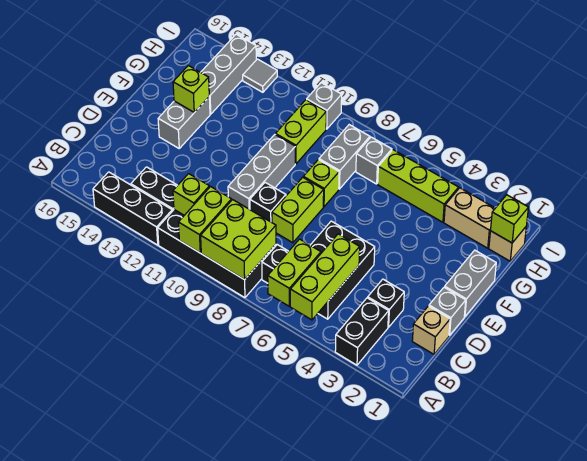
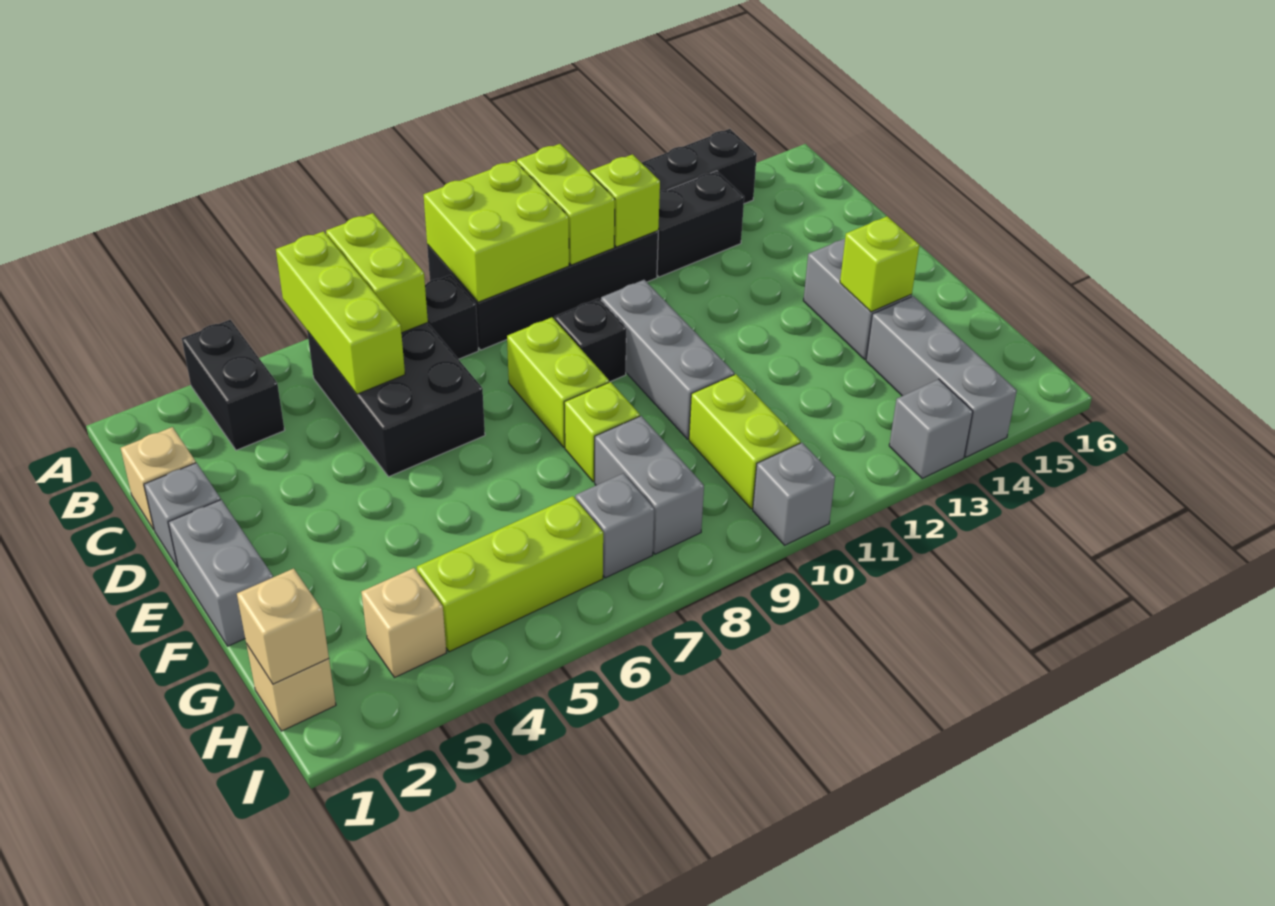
black brick C3 level 1 -> none
lime brick H1 level 2 -> tan brick H1 level 2
tan brick H2:H3 level 1 -> tan brick H3 level 1
grey tile I13 level 1 -> grey brick I13 level 1

